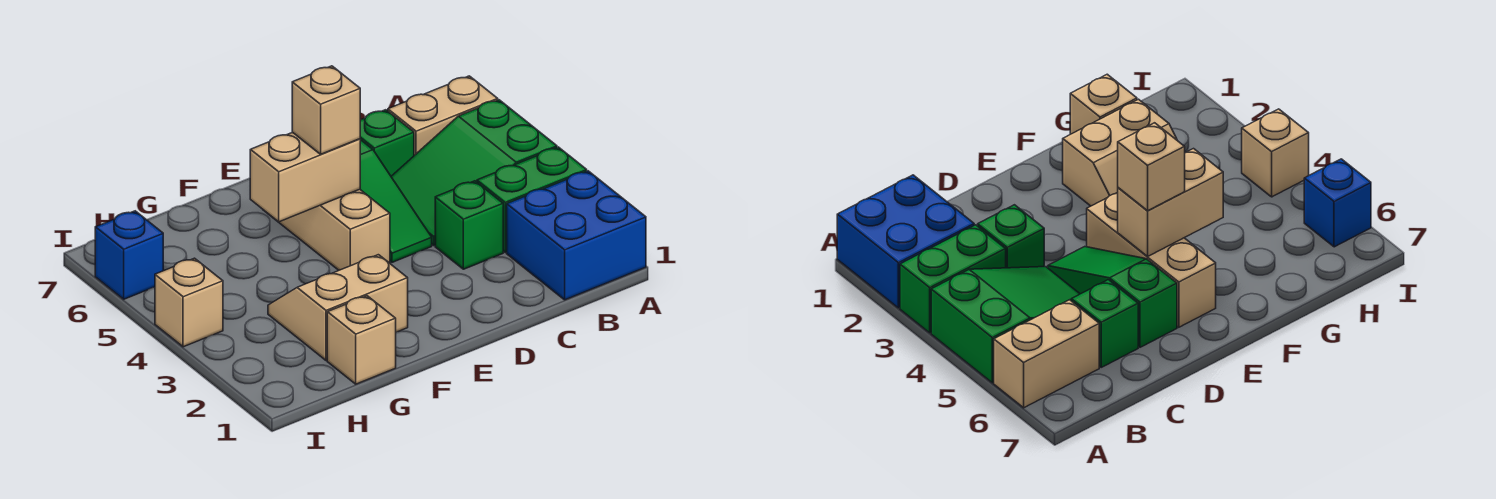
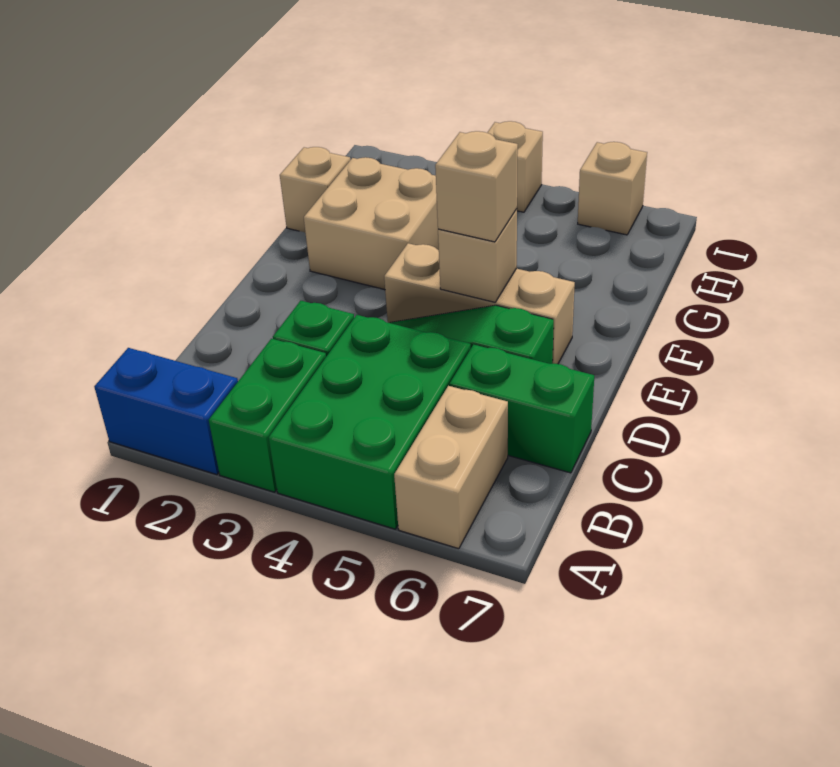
blue brick A1:B2 level 1 -> blue brick A1:A2 level 1
green slope A4:C5 level 1 top A -> green brick A4:C5 level 1
green brick C6 level 1 -> green brick C6:C7 level 1
tan brick E5:F5 level 2 -> tan brick E5 level 2
tan slope F2:G3 level 1 top 2 -> tan brick F2:G3 level 1
blue brick I6 level 1 -> tan brick I6 level 1

